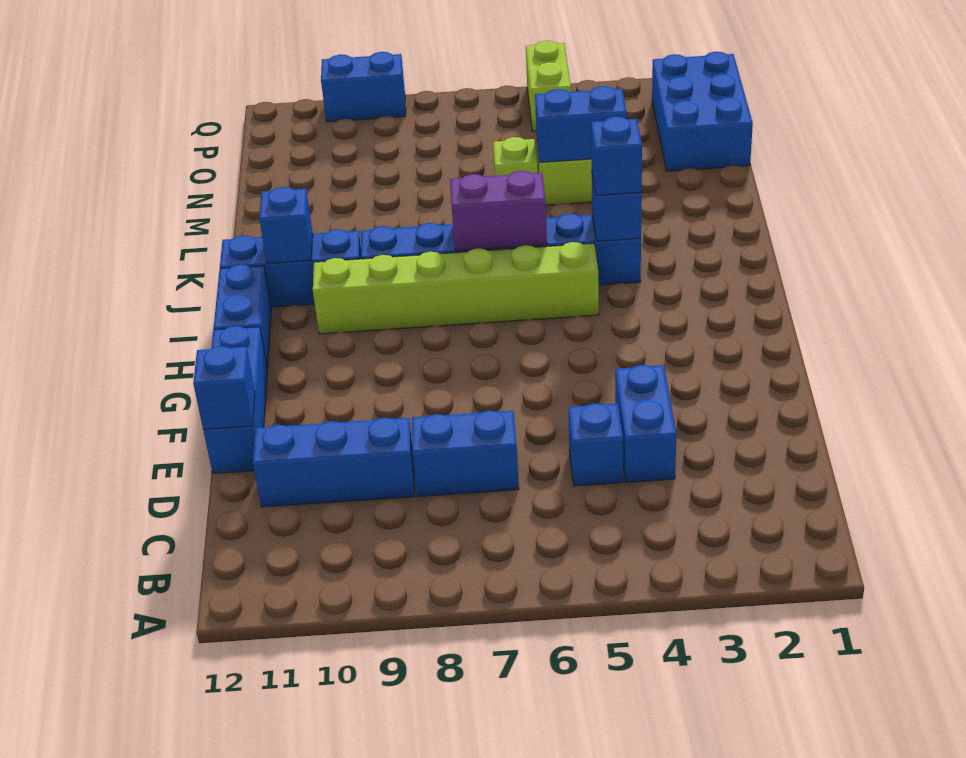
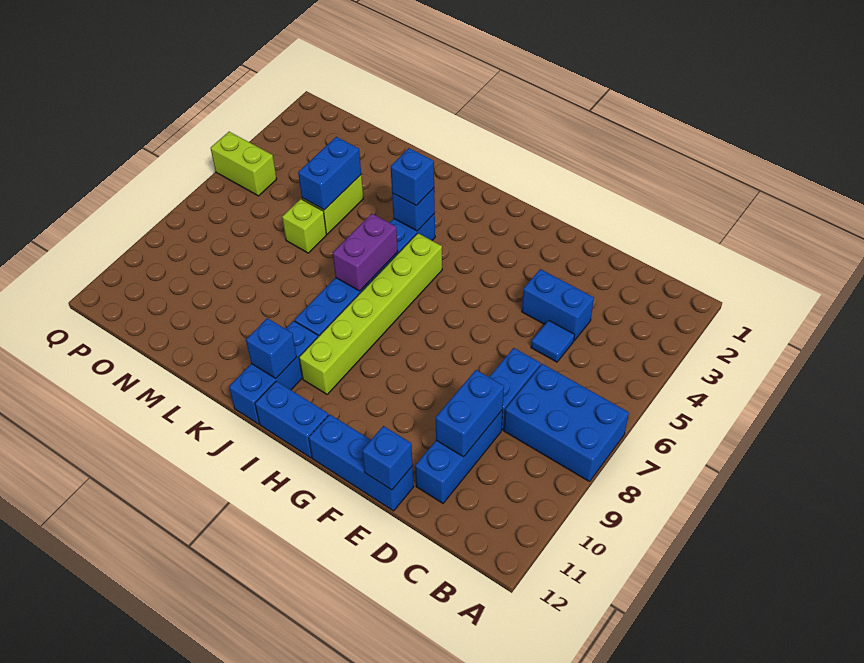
blue brick D5 level 1 -> blue tile D5 level 1
blue brick N1:P2 level 1 -> blue brick A7:C8 level 1
blue brick Q9:Q10 level 1 -> blue brick D9:D10 level 2

